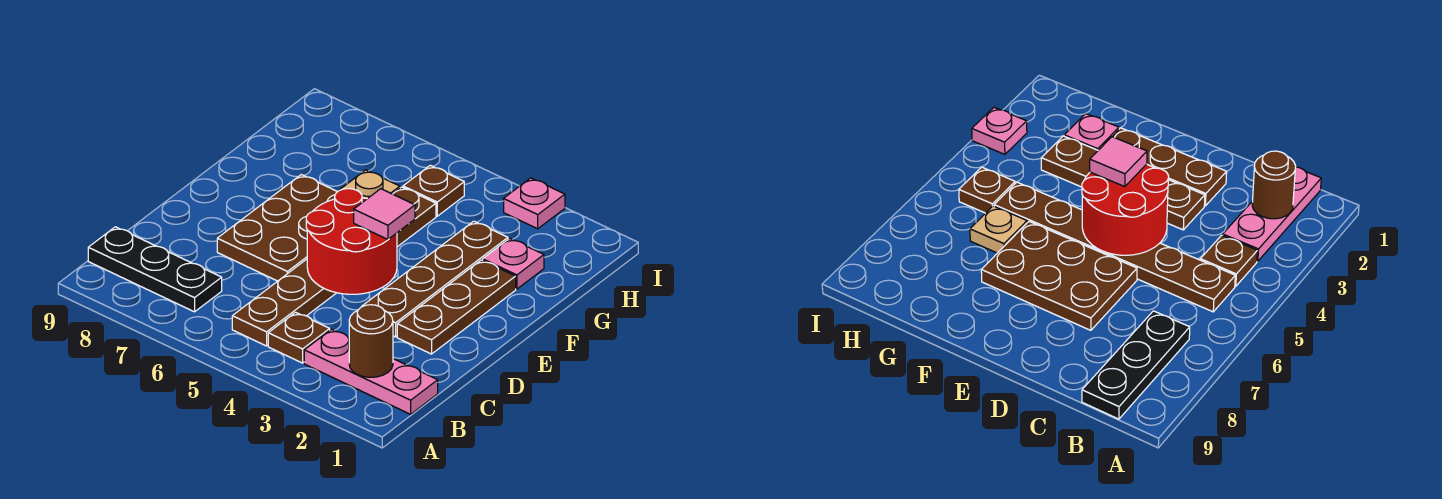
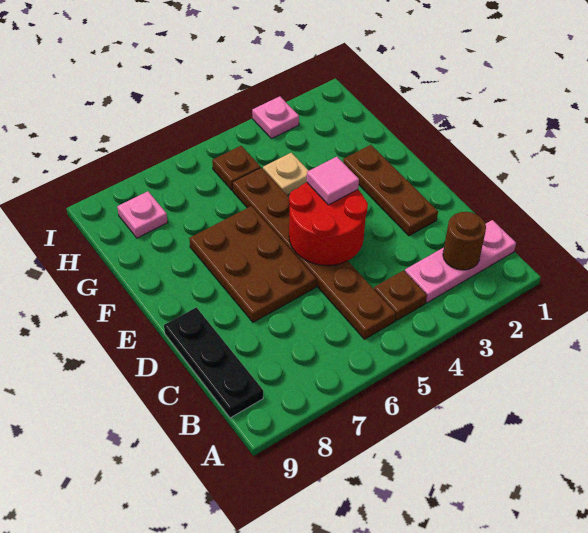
black plate B7:B9 level 1 -> black plate B9:D9 level 1
brown plate D3:G3 level 1 -> none
pink plate G2 level 1 -> pink plate H8 level 1
tan plate G6 level 1 -> tan plate G4 level 1

